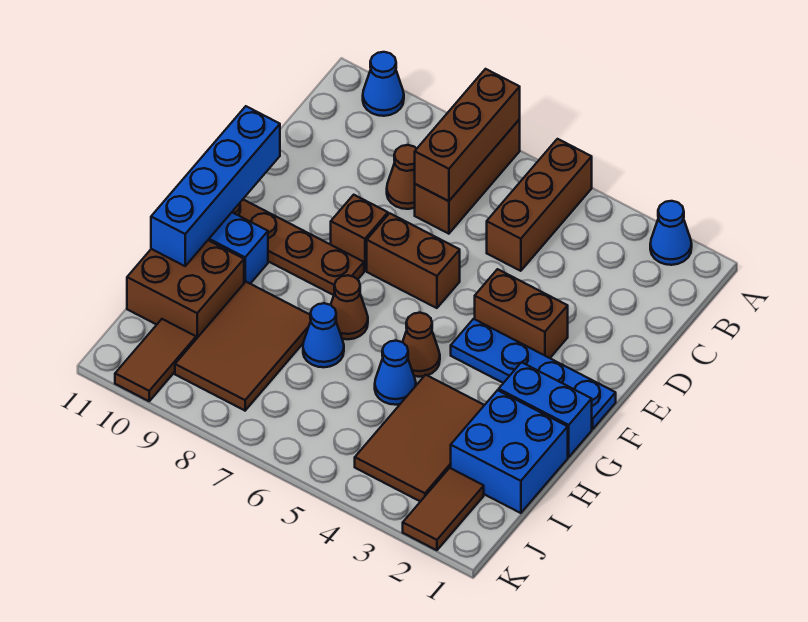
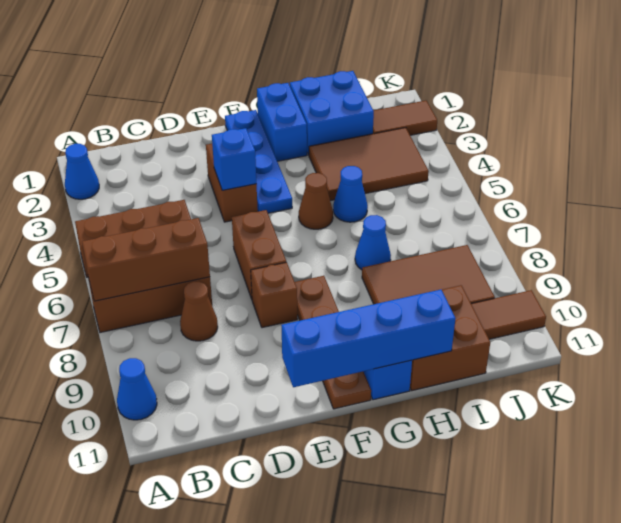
none -> blue brick E4 level 2
brown cone G7 level 1 -> none

